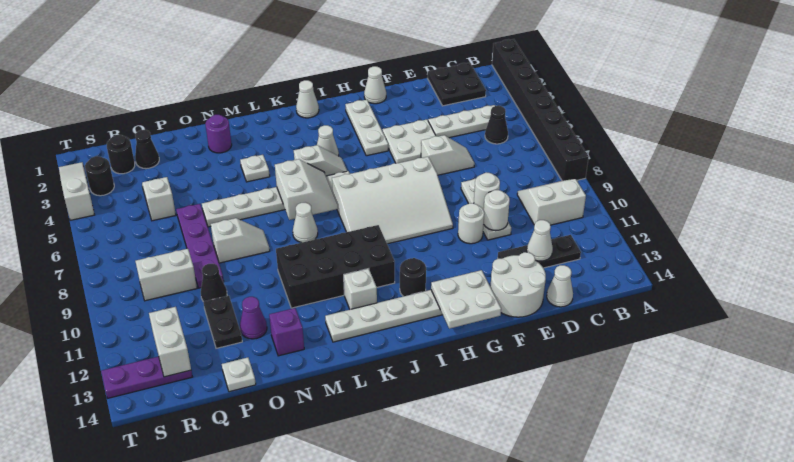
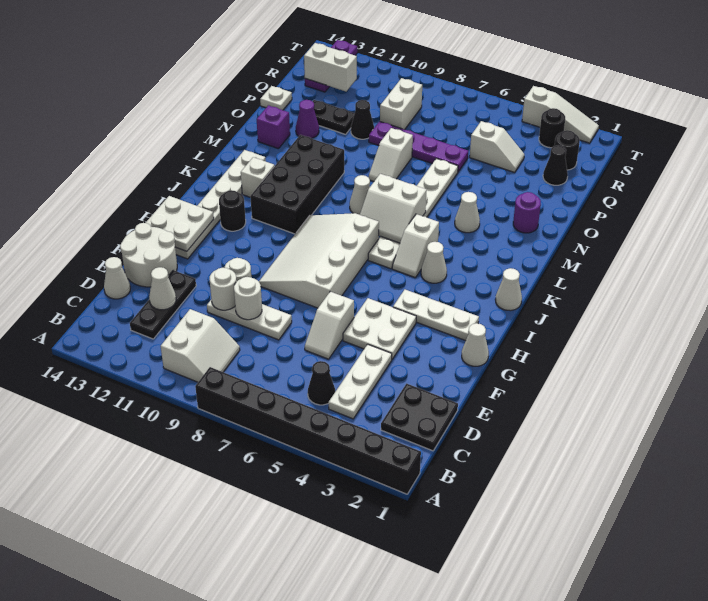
white plate M4 level 1 -> white cone M4 level 1

